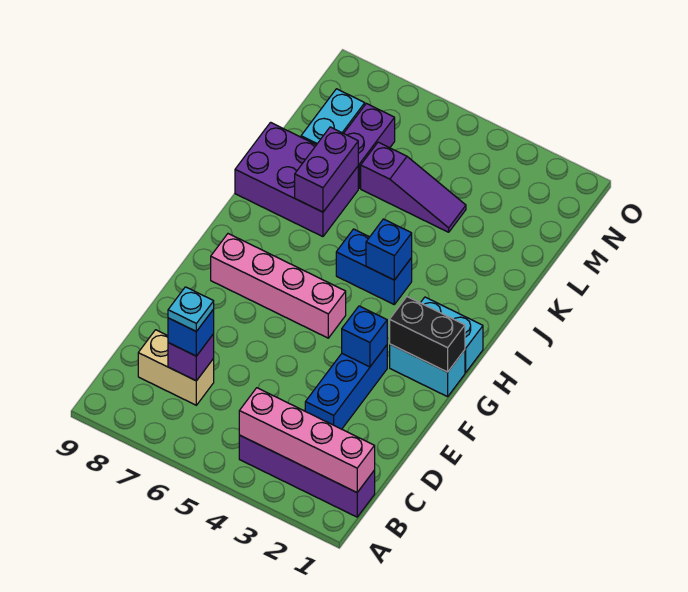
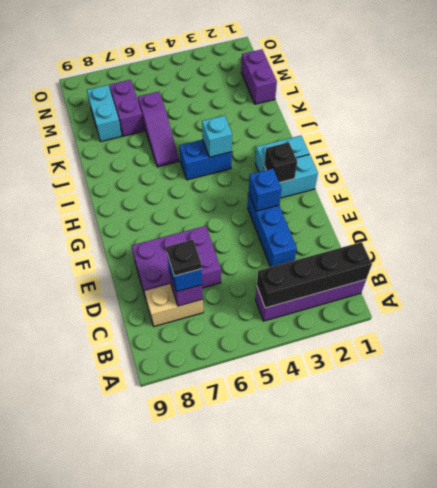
pink brick B1:B4 level 2 -> black brick B1:B4 level 2
cyan plate C7 level 4 -> black plate C7 level 4
black brick G1:G2 level 2 -> black brick G2 level 2
pink brick G5:G8 level 1 -> none
blue brick I4 level 2 -> cyan brick I4 level 2
purple brick J7:K9 level 1 -> purple brick D6:E8 level 1
purple brick J7:K7 level 2 -> purple brick L1:M1 level 1
purple slope L4:L6 level 1 top 6 -> purple slope J6:L6 level 1 top L

